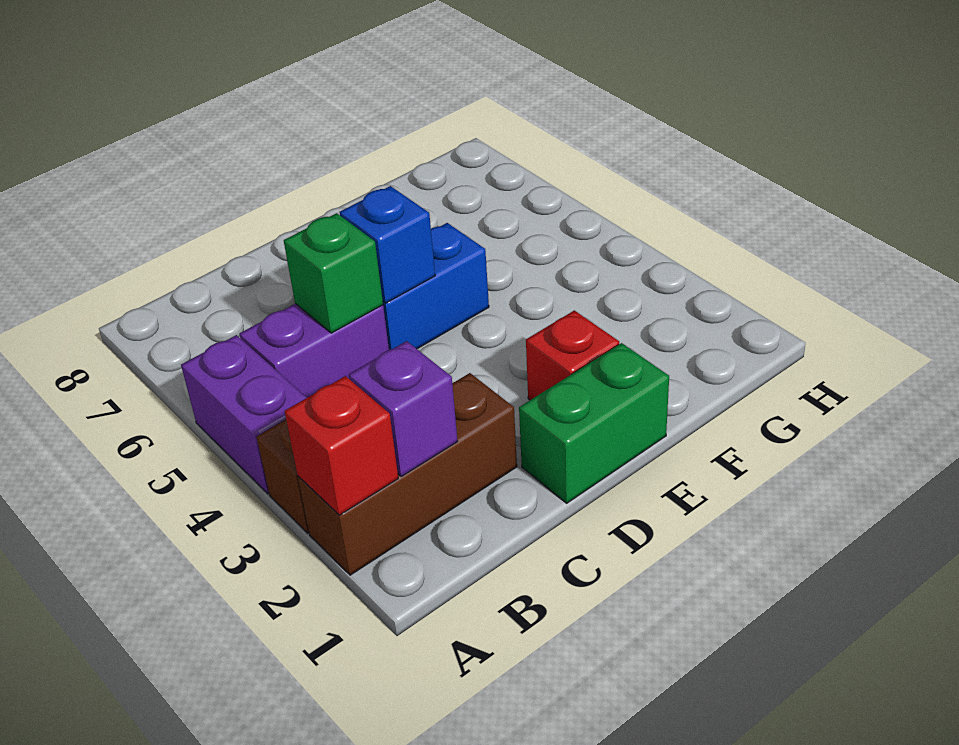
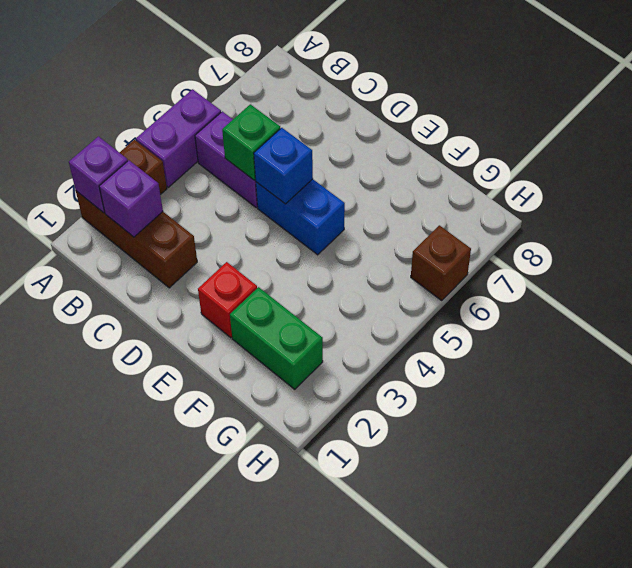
red brick A2 level 2 -> purple brick A2 level 2
green brick D1:E1 level 1 -> green brick F2:G2 level 1
none -> brown brick H6 level 1

